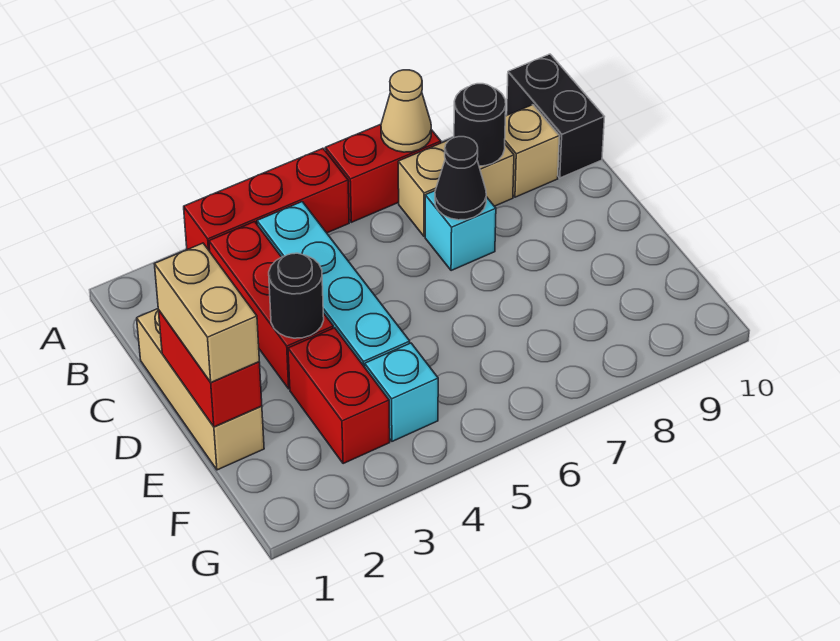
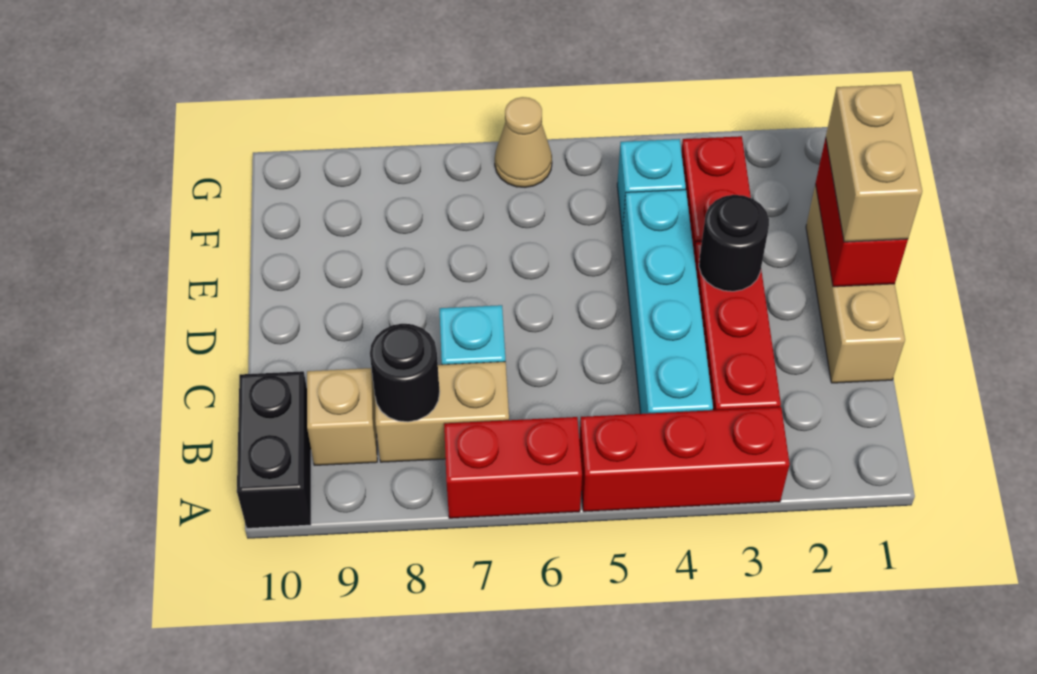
tan cone A7 level 2 -> tan cone G6 level 1
black cone C7 level 2 -> none

